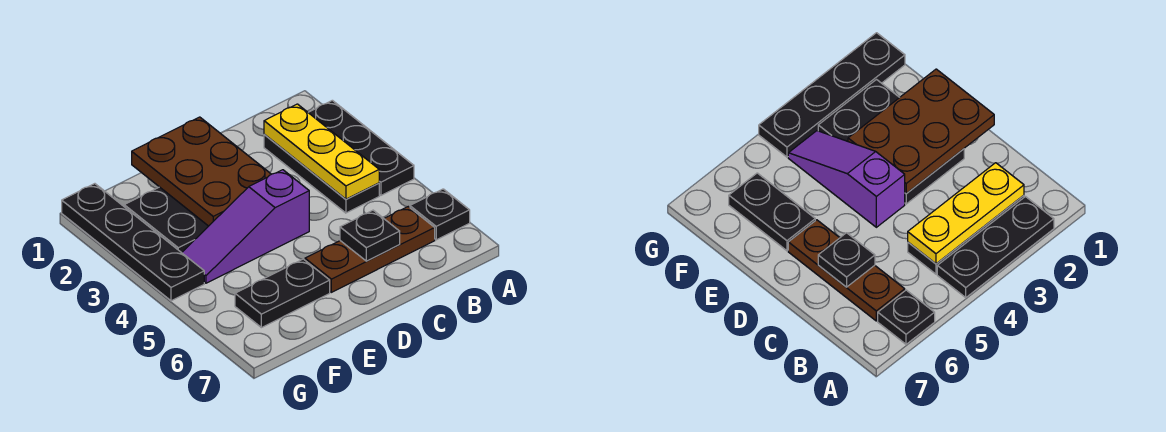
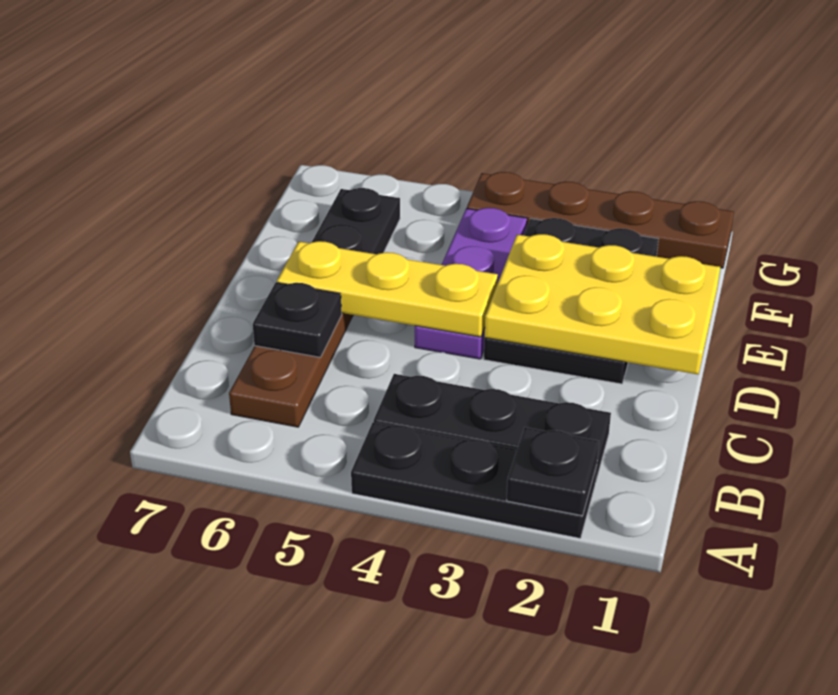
black plate A6 level 1 -> black plate A2 level 2
yellow plate B2:B4 level 2 -> yellow plate D4:D6 level 2
brown plate D1:E3 level 2 -> yellow plate D1:E3 level 2
purple slope D4:F4 level 1 top D -> purple plate D4:F4 level 1
black plate G1:G4 level 1 -> brown plate G1:G4 level 1

